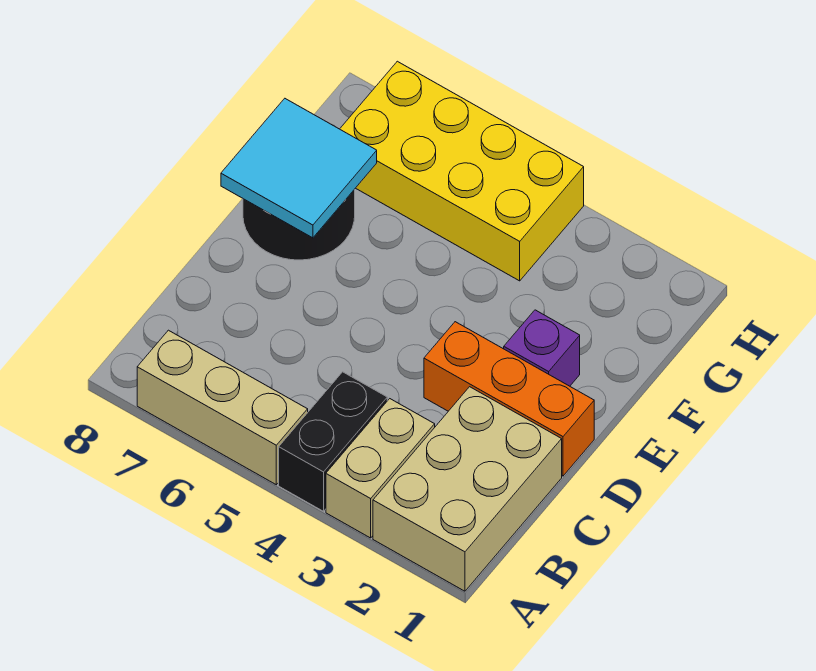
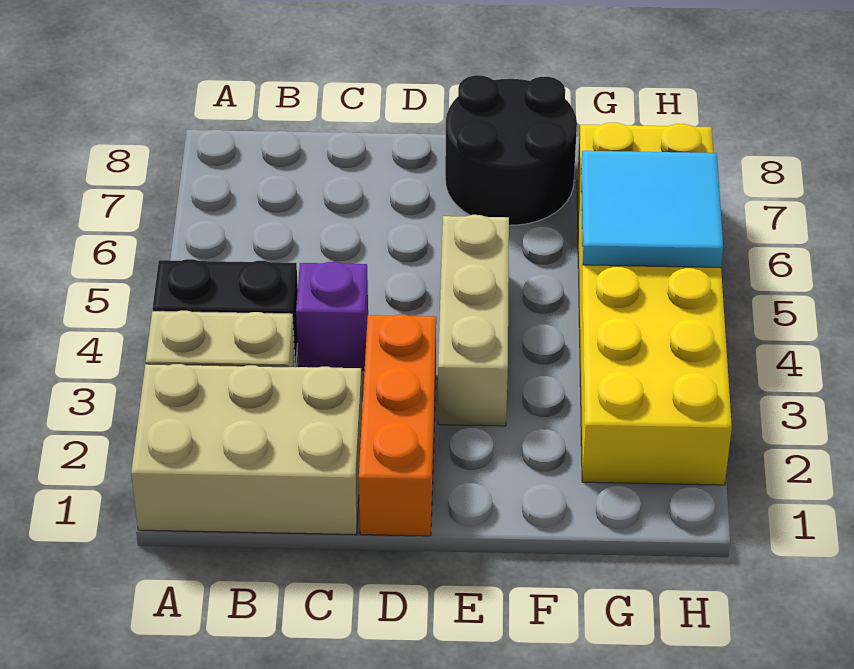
tan brick A5:A7 level 1 -> tan brick E3:E5 level 1
purple brick E2 level 1 -> purple brick C4 level 1
cyan tile E7:F8 level 2 -> cyan tile G5:H6 level 2
yellow brick G4:H7 level 1 -> yellow brick G2:H7 level 1

